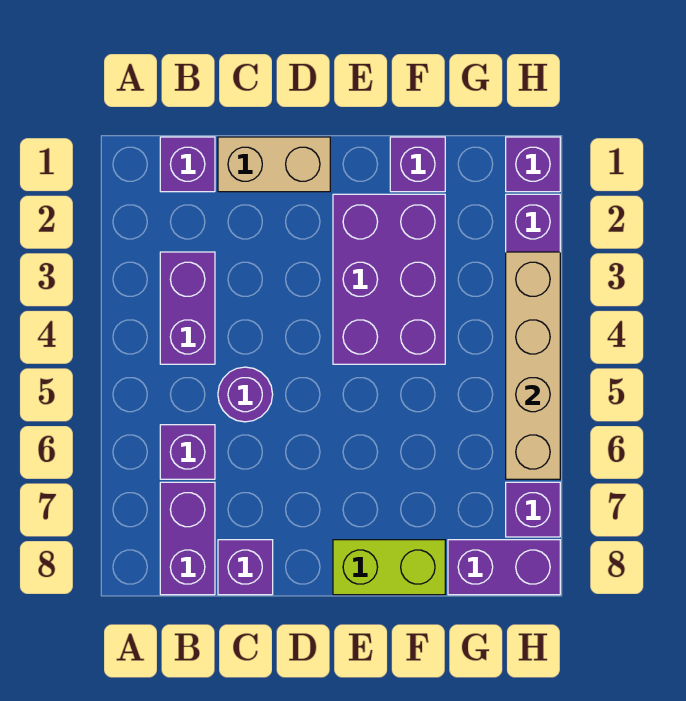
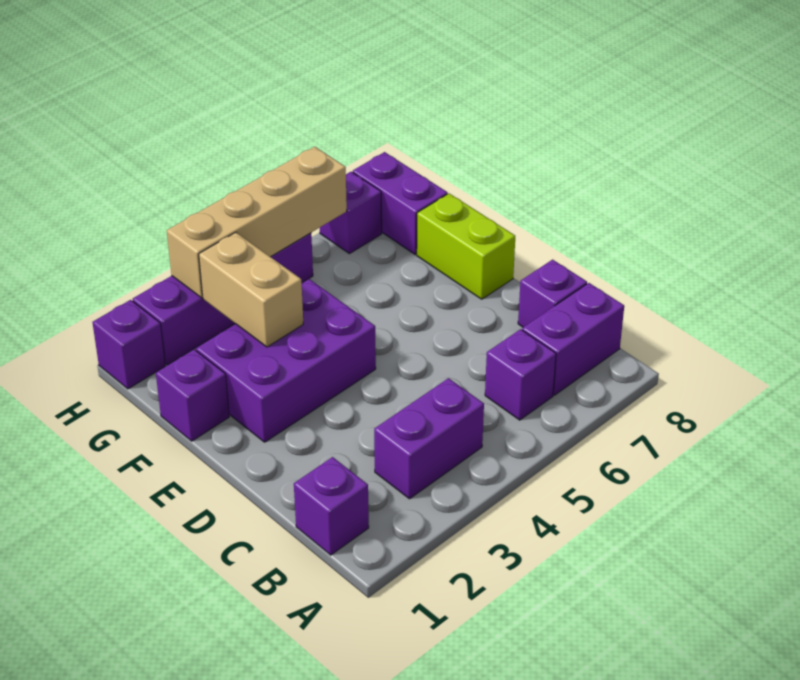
tan brick C1:D1 level 1 -> tan brick F3:G3 level 2
purple round brick C5 level 1 -> none

